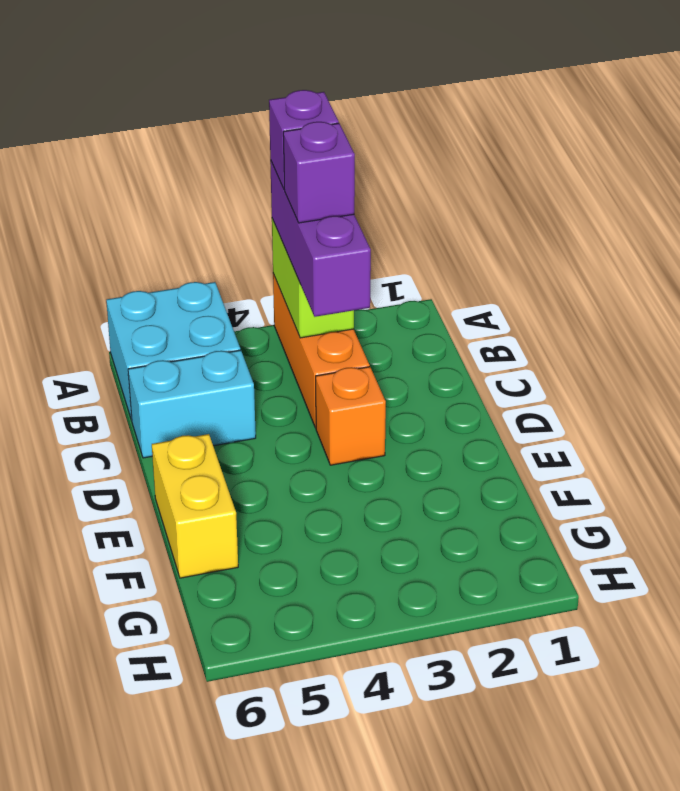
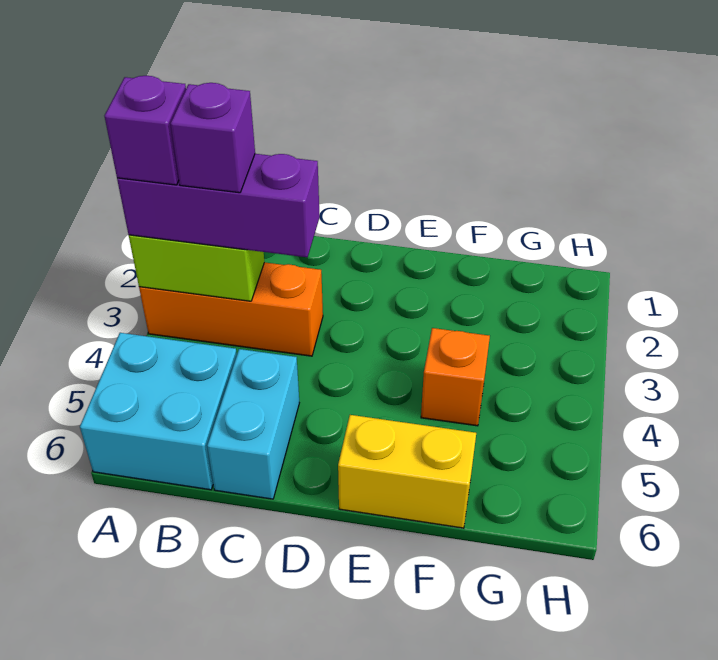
orange brick D3 level 1 -> orange brick F4 level 1

